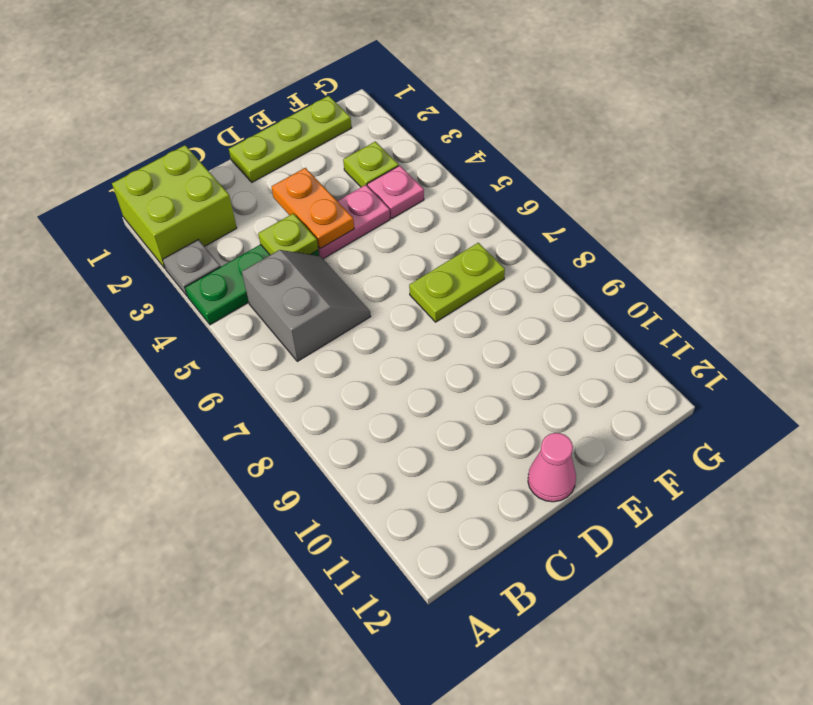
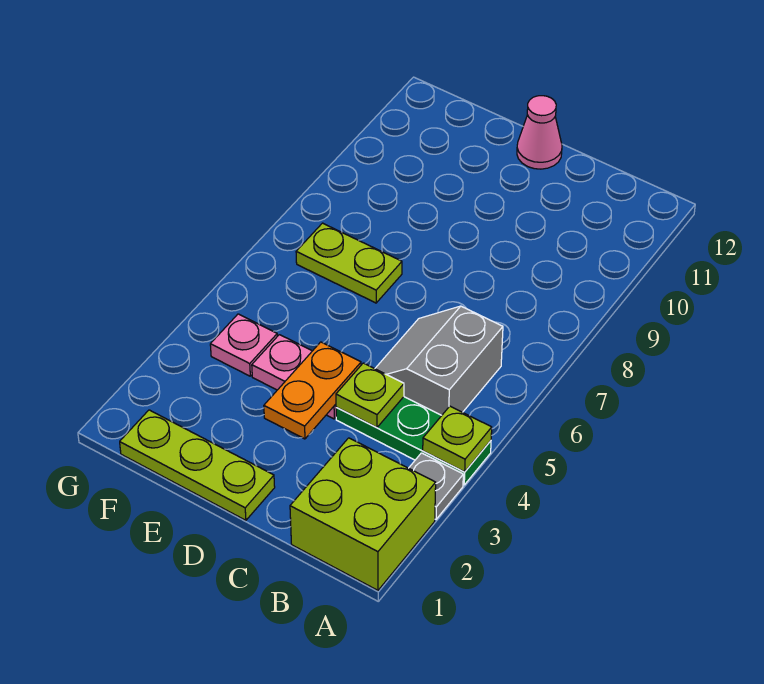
lime plate F3 level 1 -> lime plate A4 level 2

